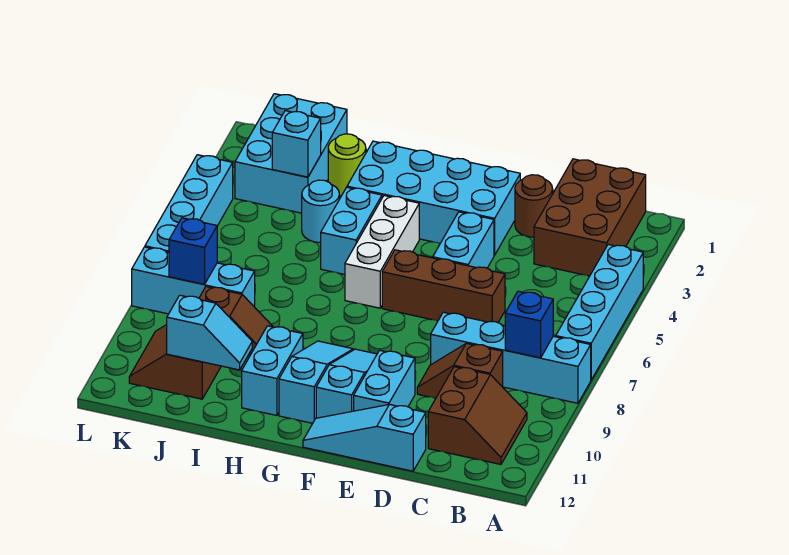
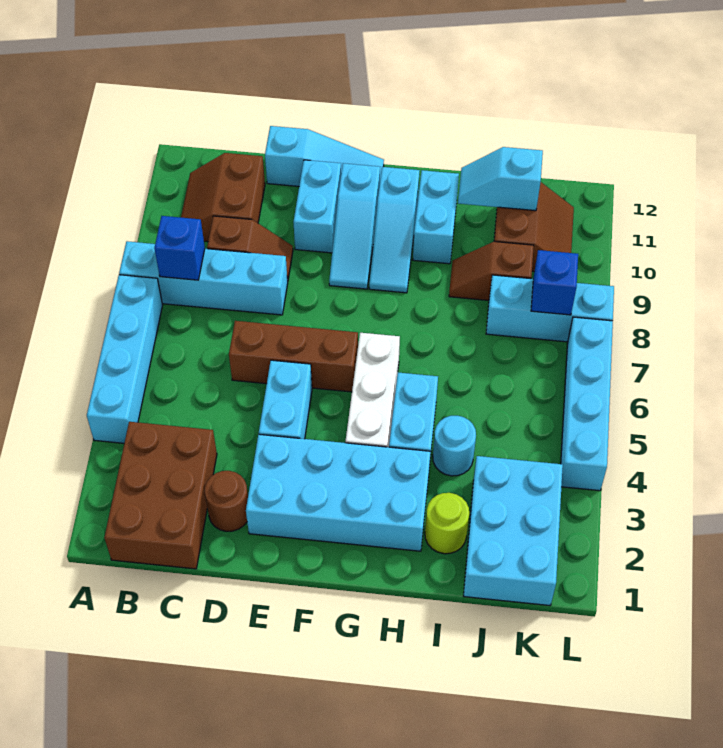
cyan brick J3 level 2 -> none

